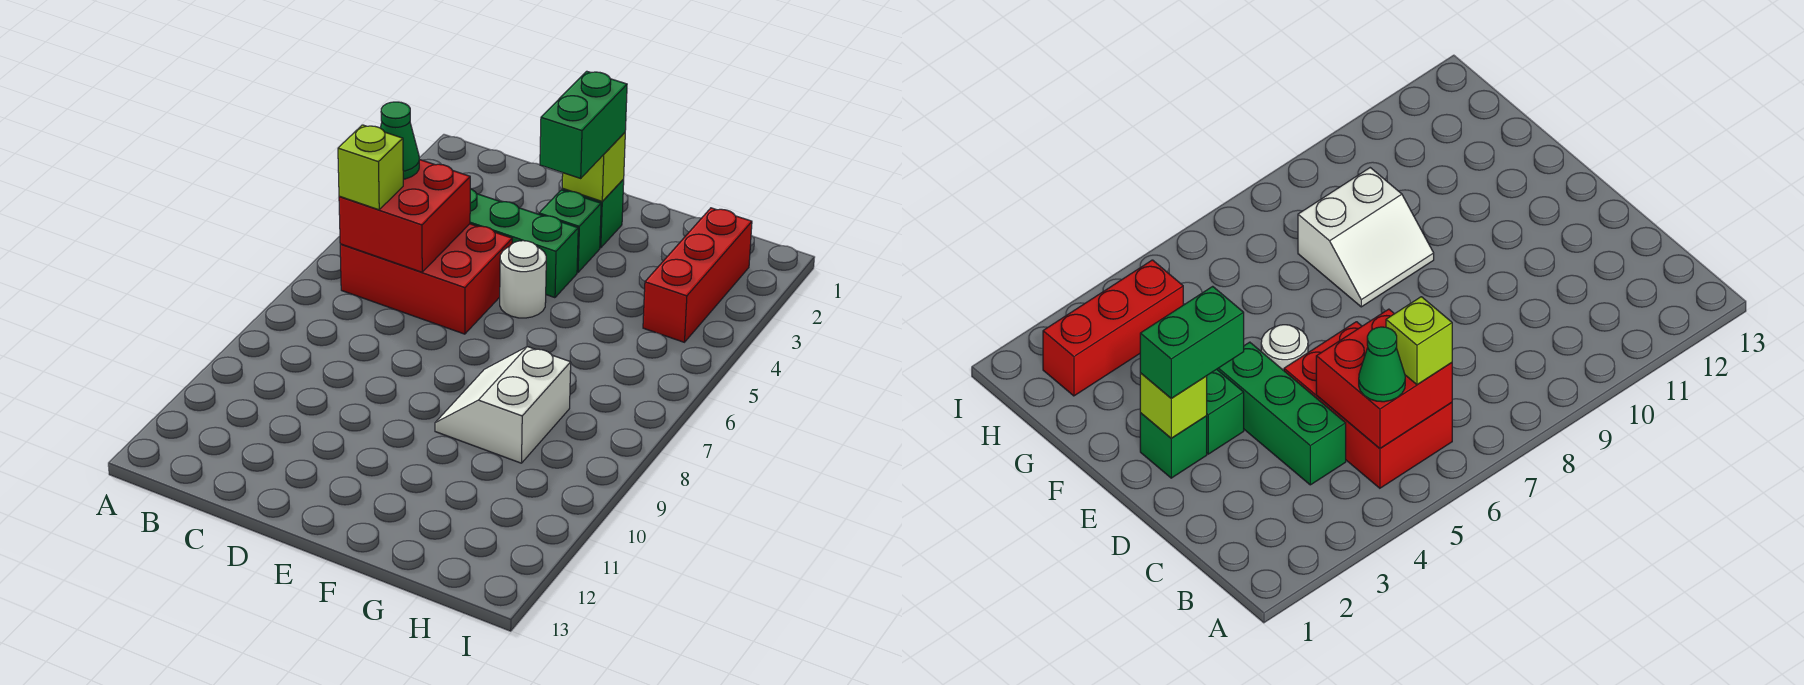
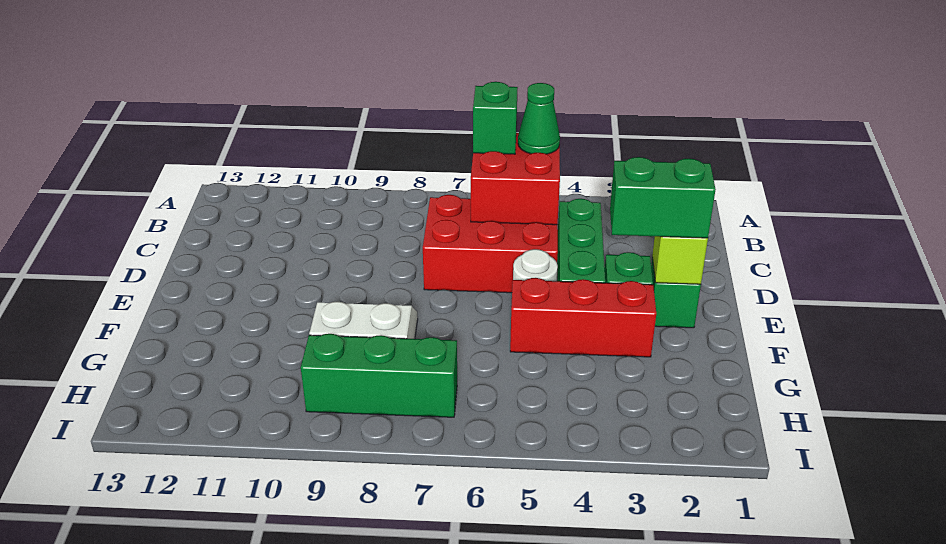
red brick B5:D6 level 1 -> red brick C5:D7 level 1
lime brick B6 level 3 -> green brick B6 level 3
red brick H2:H4 level 1 -> red brick F3:F5 level 1
none -> green brick H7:H9 level 1

